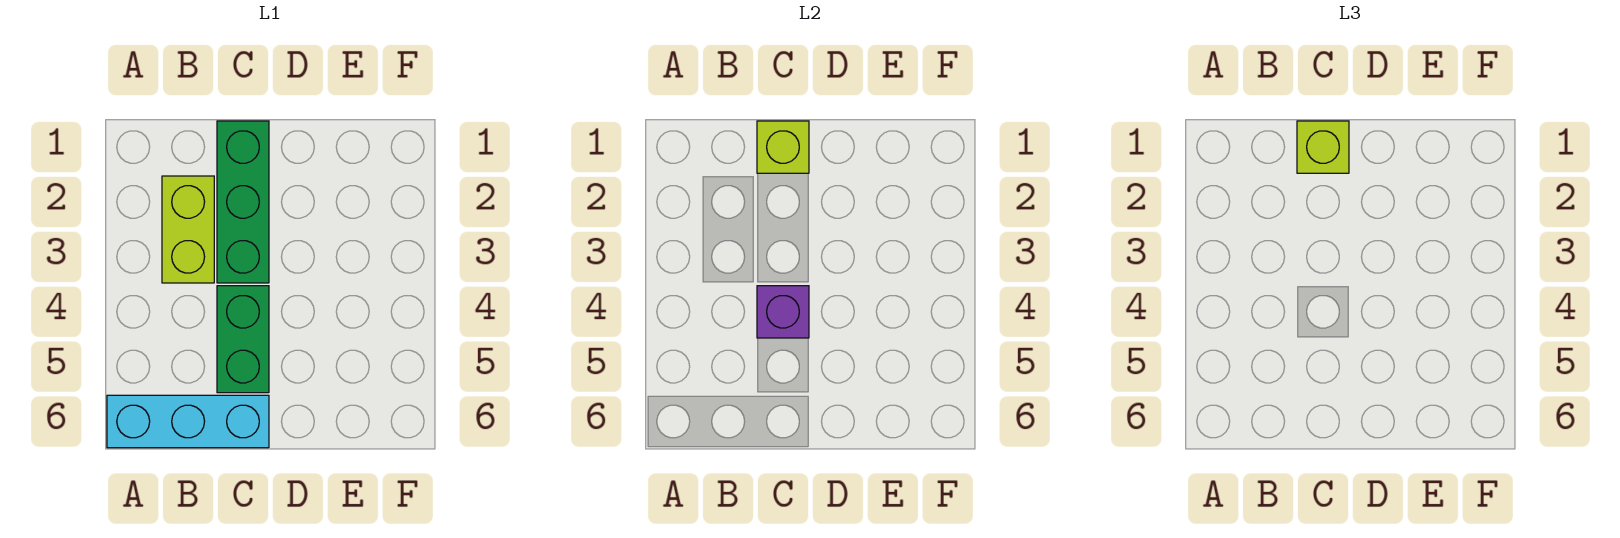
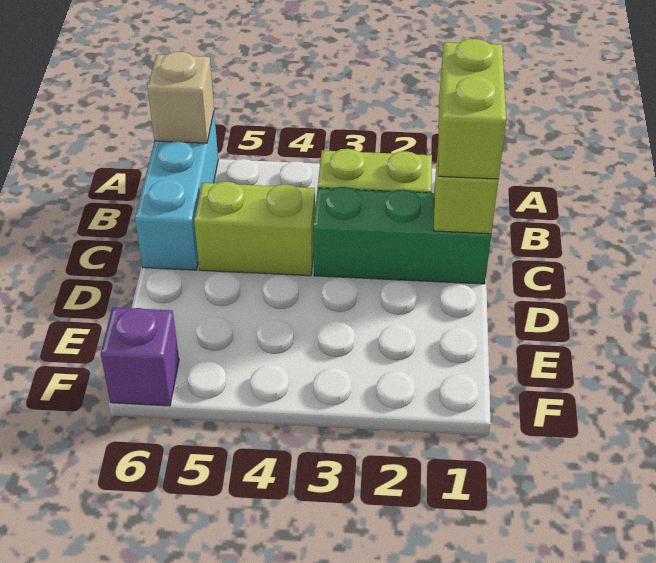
none -> tan brick A6 level 2
lime brick C1 level 3 -> lime brick B1:C1 level 3
green brick C4:C5 level 1 -> lime brick C4:C5 level 1
purple brick C4 level 2 -> purple brick F6 level 1

